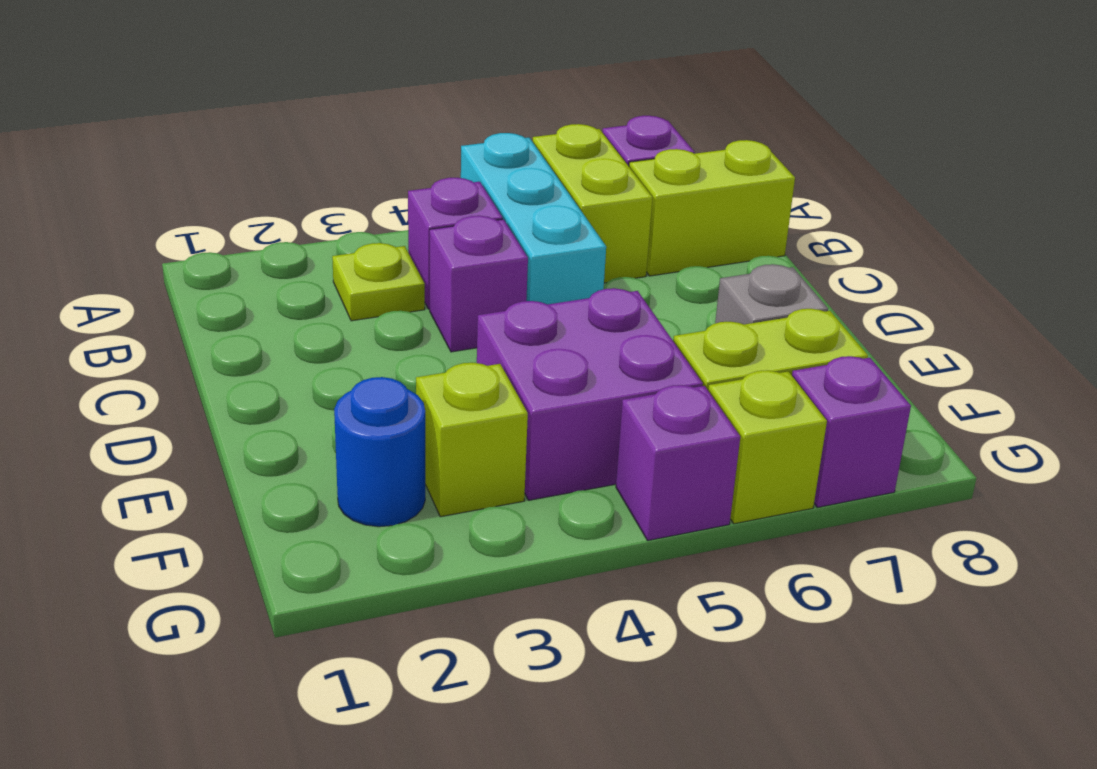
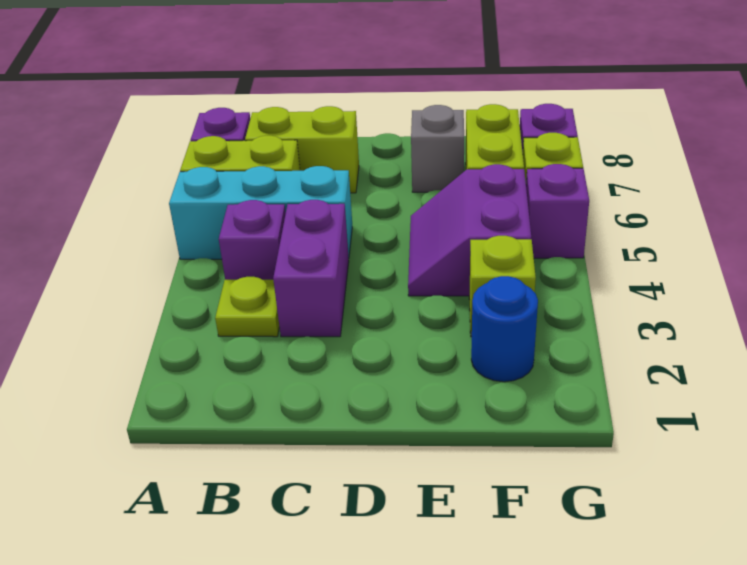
lime brick B7:B8 level 1 -> lime brick B7:C7 level 1
purple brick C4 level 1 -> purple brick C3:C4 level 1
purple brick E4:F5 level 1 -> purple slope E4:F5 level 1 top F

